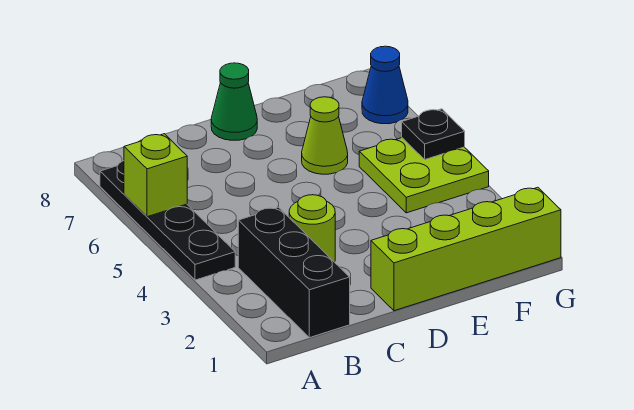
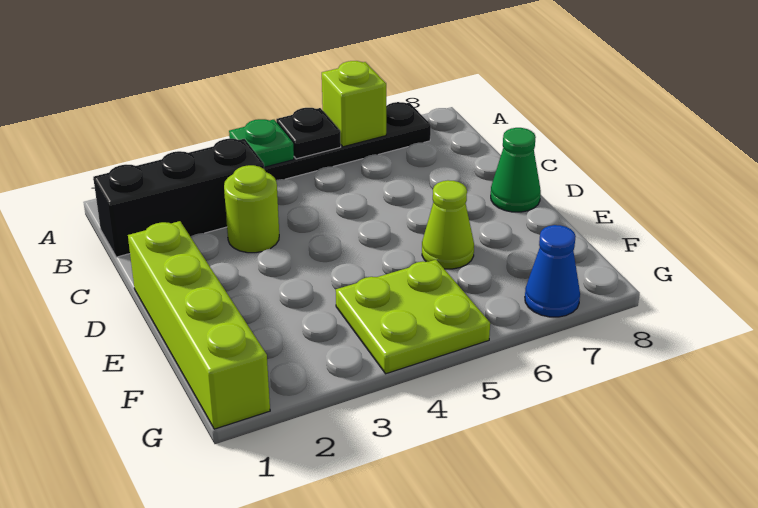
none -> green plate A4 level 2
black plate G5 level 2 -> black plate A5 level 2

